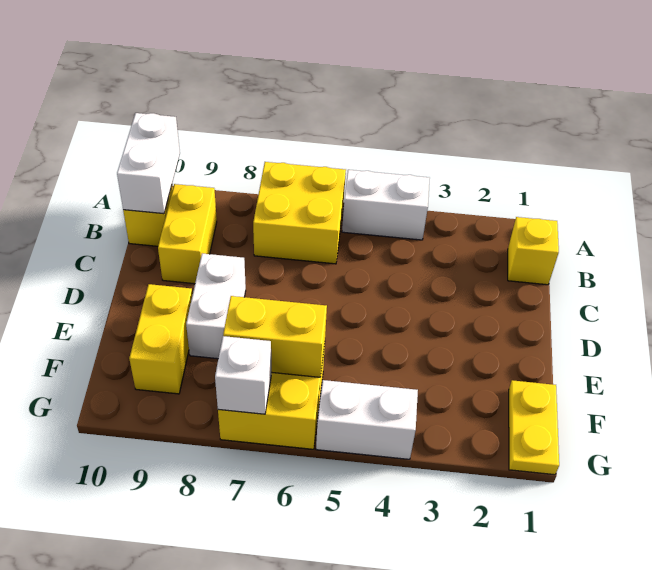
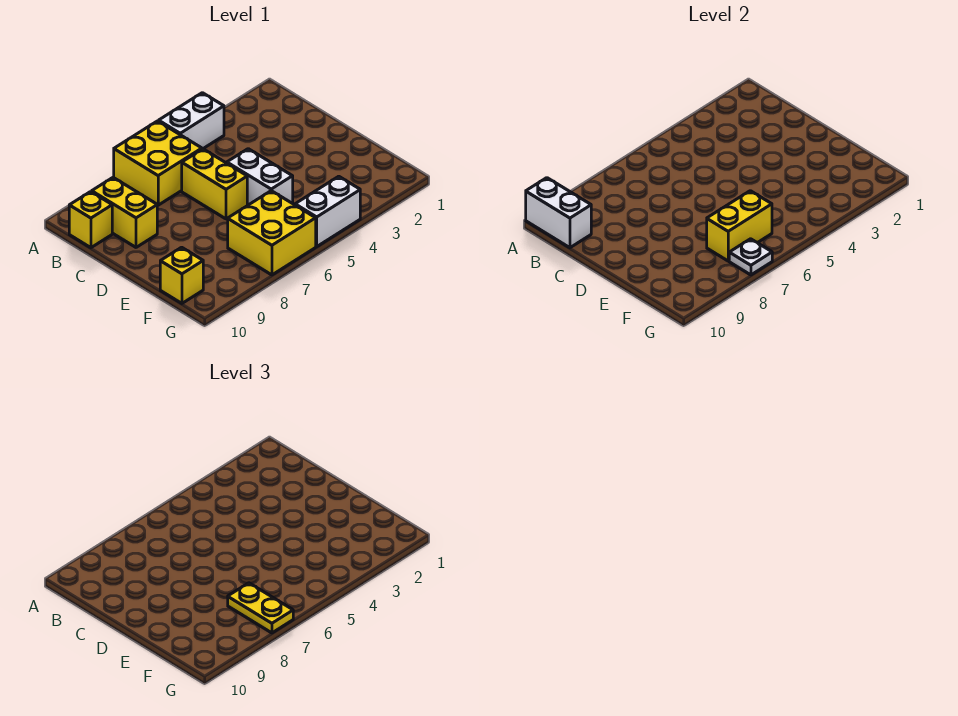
yellow brick B1 level 1 -> yellow brick F10 level 1
white brick D8:E8 level 1 -> white brick D5:E5 level 1
yellow brick E9:F9 level 1 -> yellow brick C6:D6 level 1
yellow plate F1:G1 level 1 -> yellow plate F7:G7 level 3
white brick G7 level 2 -> white plate G7 level 2

